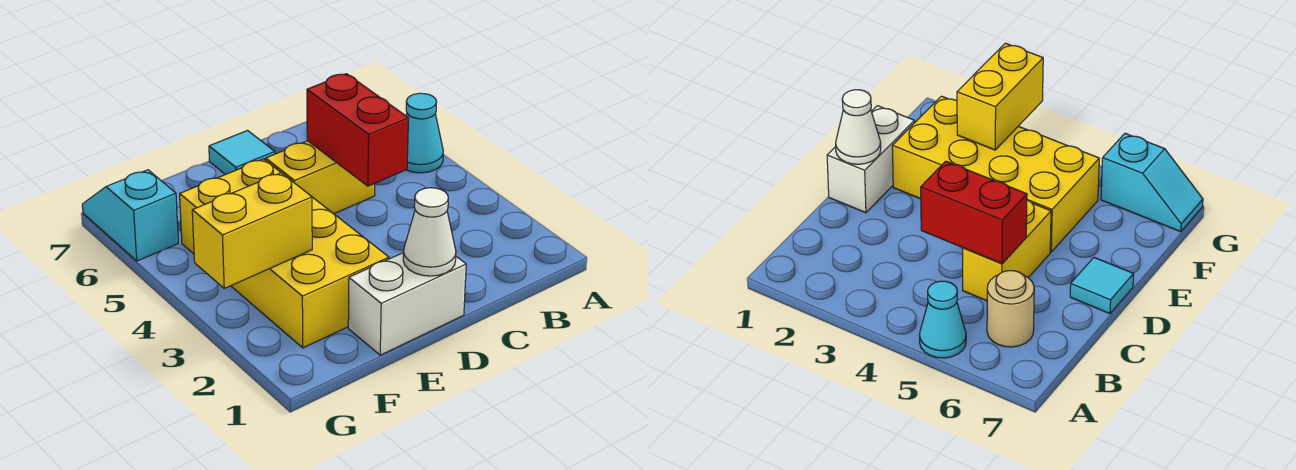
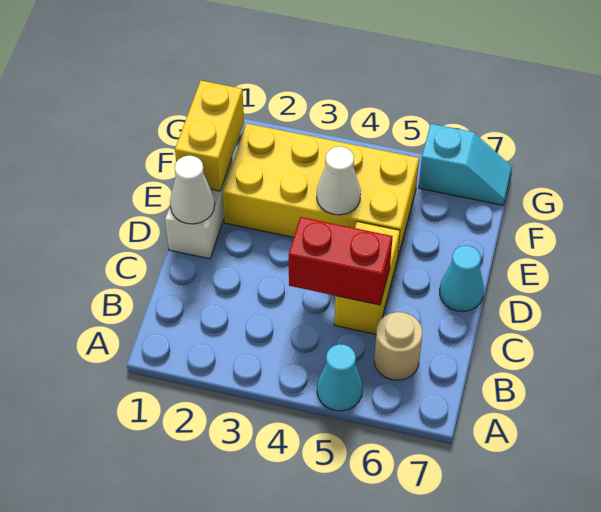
cyan tile D7 level 1 -> cyan cone D7 level 1
none -> white cone E4 level 2
yellow brick F3:G3 level 2 -> yellow brick E1:F1 level 2

